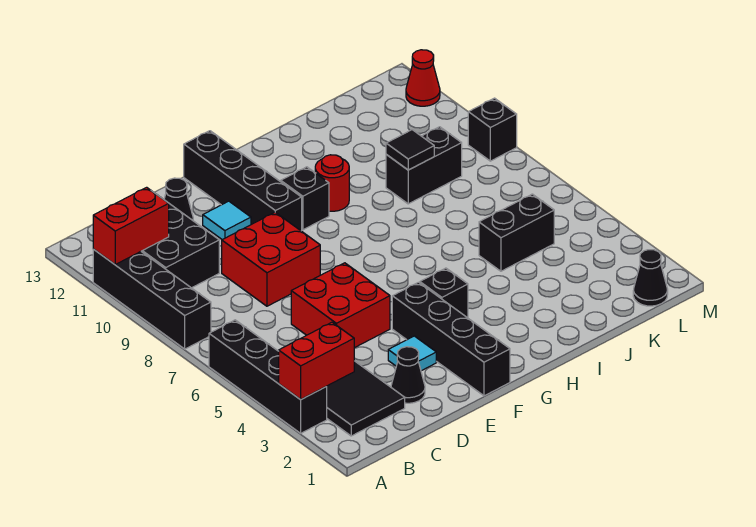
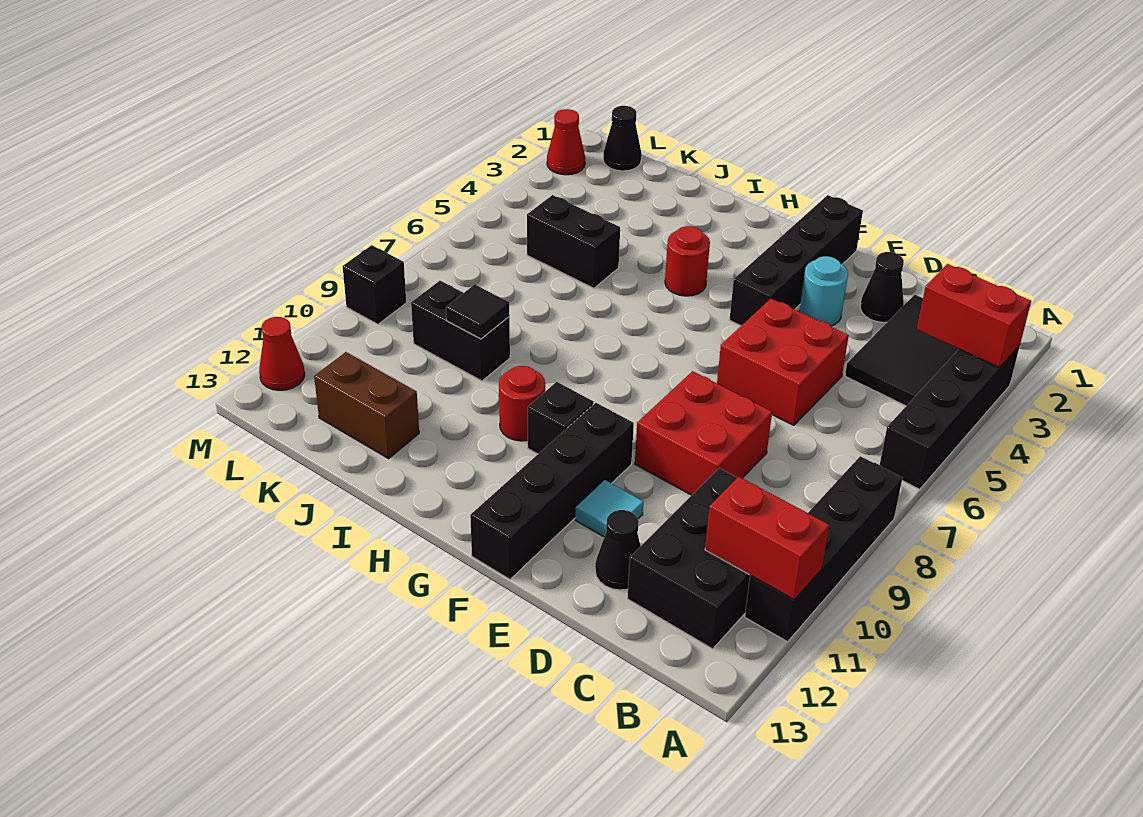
cyan tile E3 level 1 -> cyan round brick E3 level 1
black brick G4 level 1 -> none
none -> red round brick H4 level 1
none -> brown brick J12:K12 level 1
none -> red cone M2 level 1

